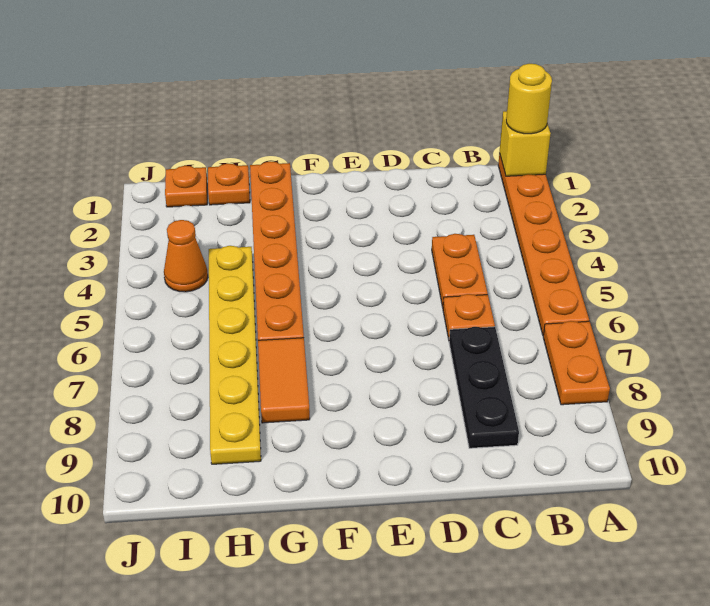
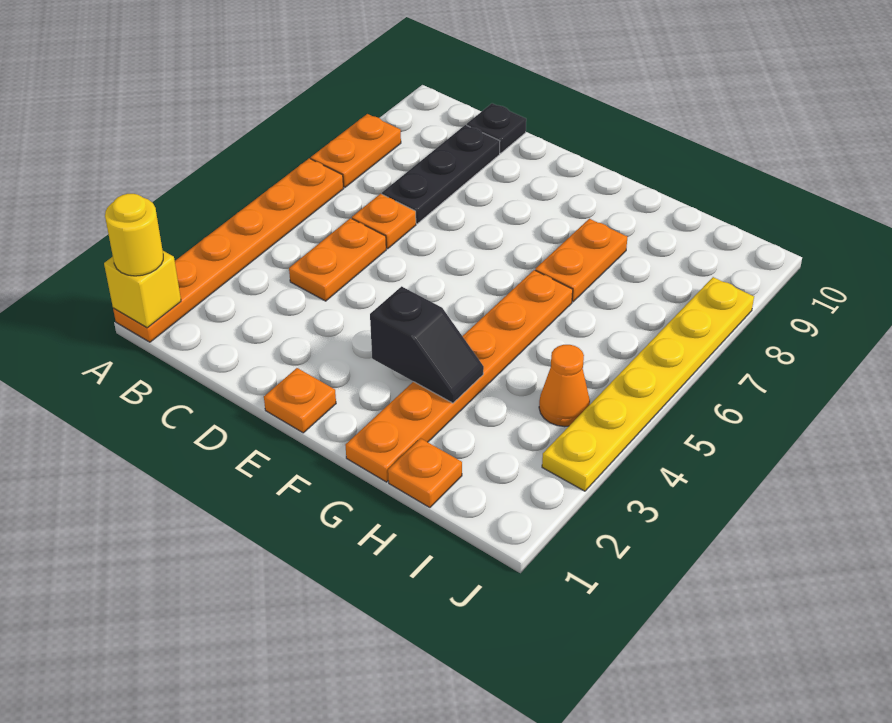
none -> black plate C10 level 1
none -> black slope F3:G3 level 2 top F
orange tile G7:G8 level 1 -> orange plate G7:G8 level 1
yellow plate H4:H9 level 1 -> yellow plate J3:J8 level 1
orange plate I1 level 1 -> orange plate E1 level 1

